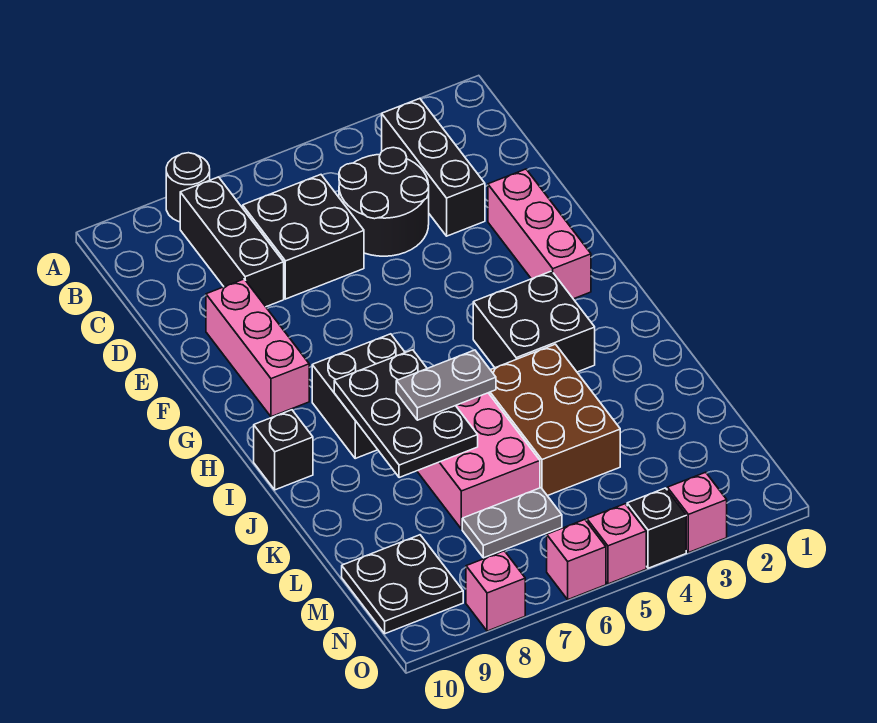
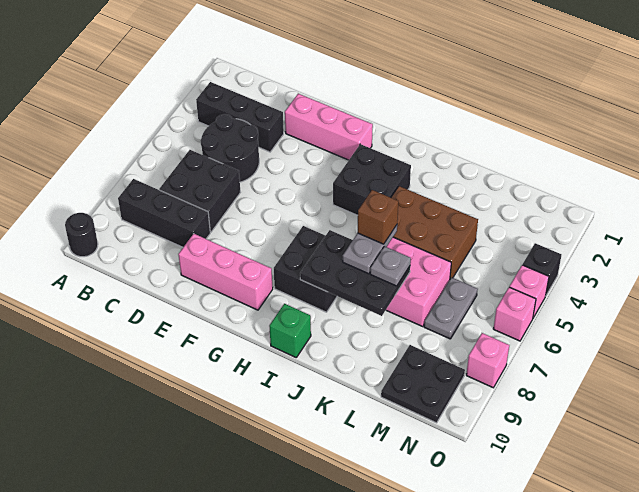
black round brick A8 level 1 -> black round brick A10 level 1
black brick I10 level 1 -> green brick I10 level 1
none -> brown brick J6 level 4
none -> grey plate K7 level 3
pink brick O3 level 1 -> none

